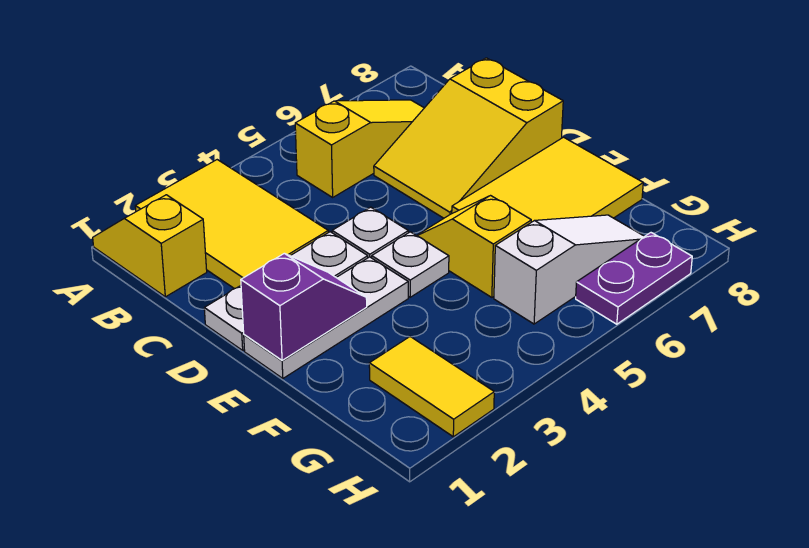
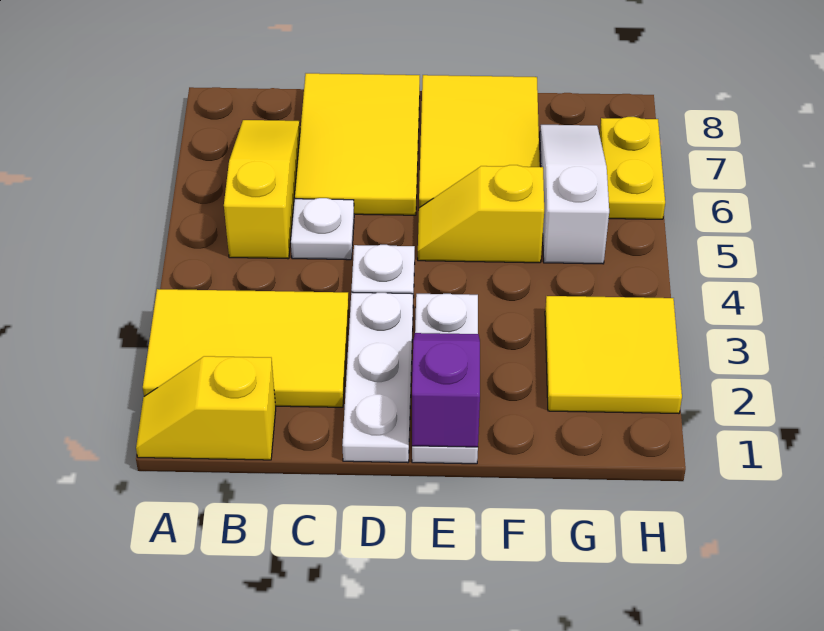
yellow slope C6:D8 level 1 top 8 -> yellow tile C6:D8 level 1
white plate E4 level 1 -> white plate C5 level 1
yellow tile G2:H2 level 1 -> yellow tile G2:H3 level 1
purple plate H6:H7 level 1 -> yellow plate H6:H7 level 1

